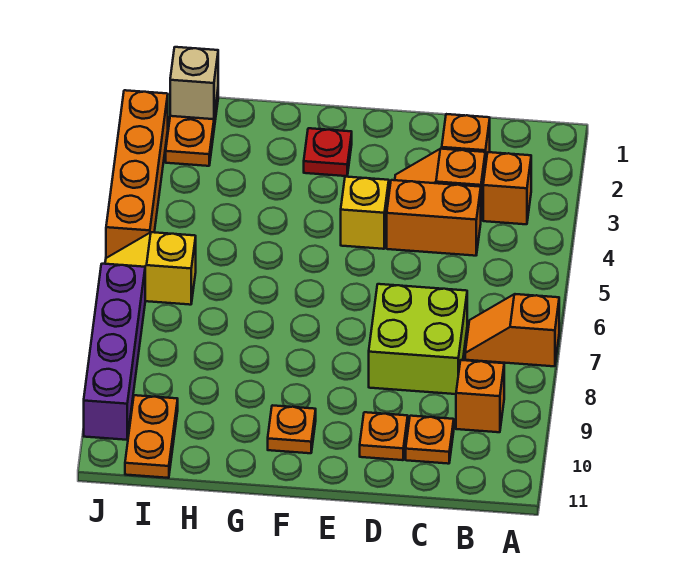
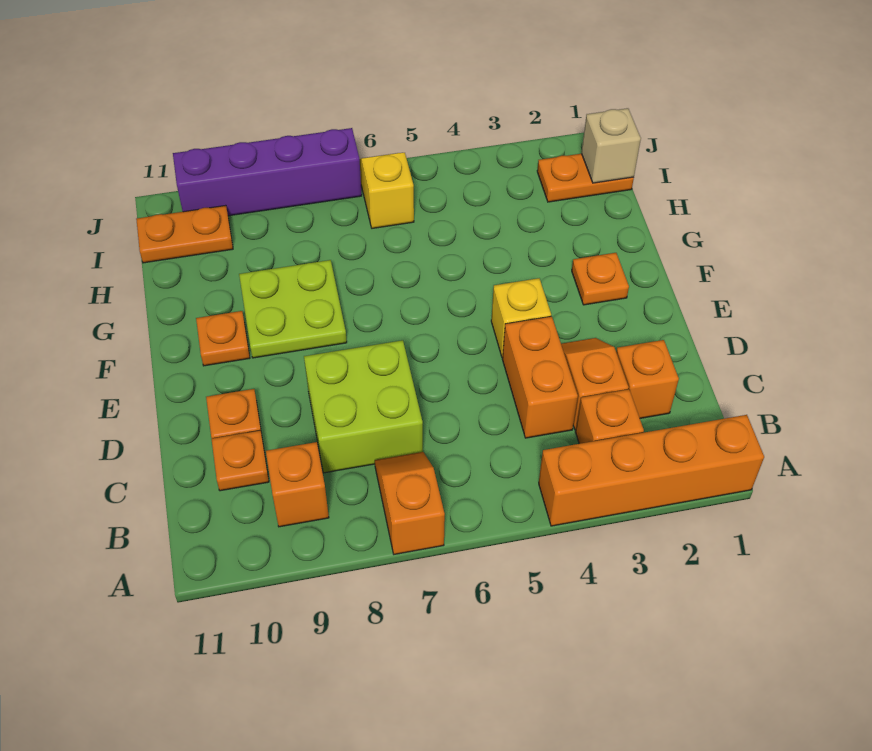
red plate F2 level 1 -> orange plate F2 level 1
none -> lime plate F8:G9 level 1
orange brick J2:J5 level 1 -> orange brick A1:A4 level 1

